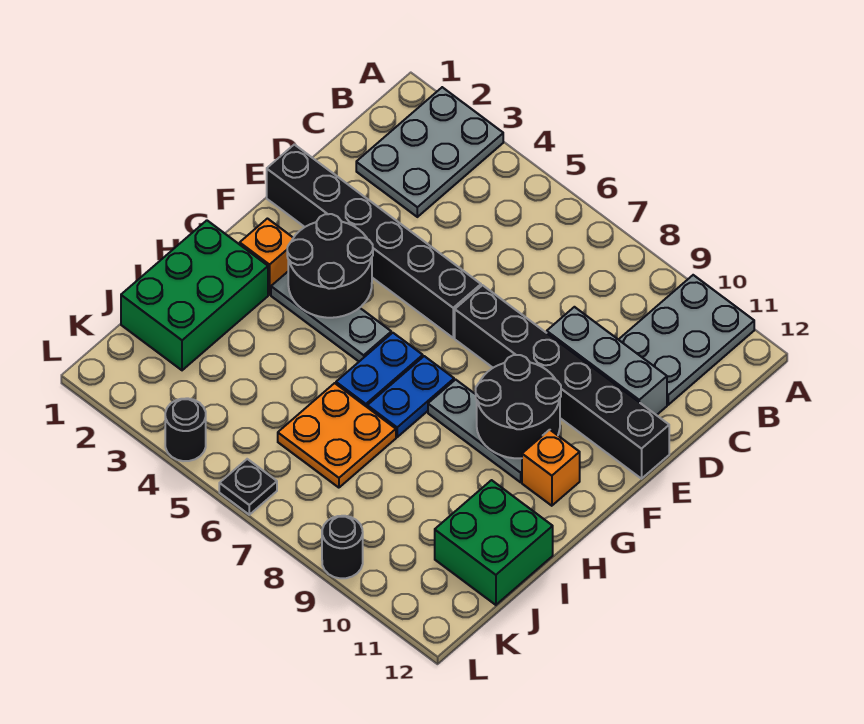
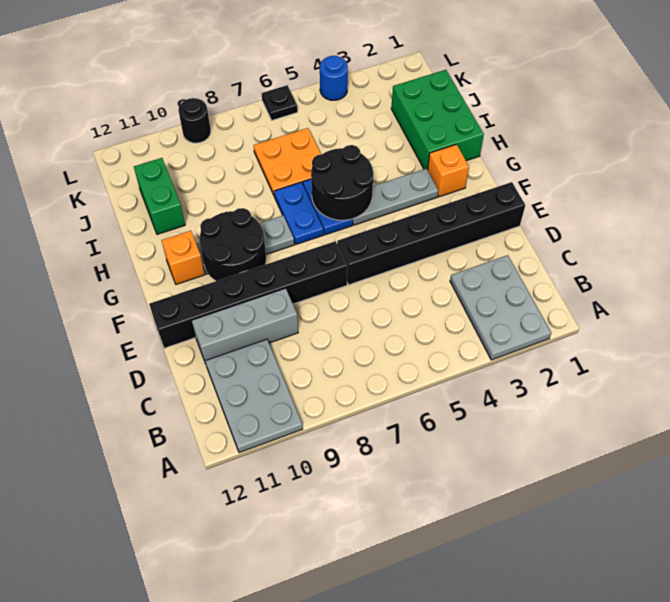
black round brick F3:G4 level 2 -> black round brick G5:H6 level 2
green brick I11:J12 level 1 -> green brick I11:J11 level 1
black round brick L4 level 1 -> blue round brick L4 level 1

